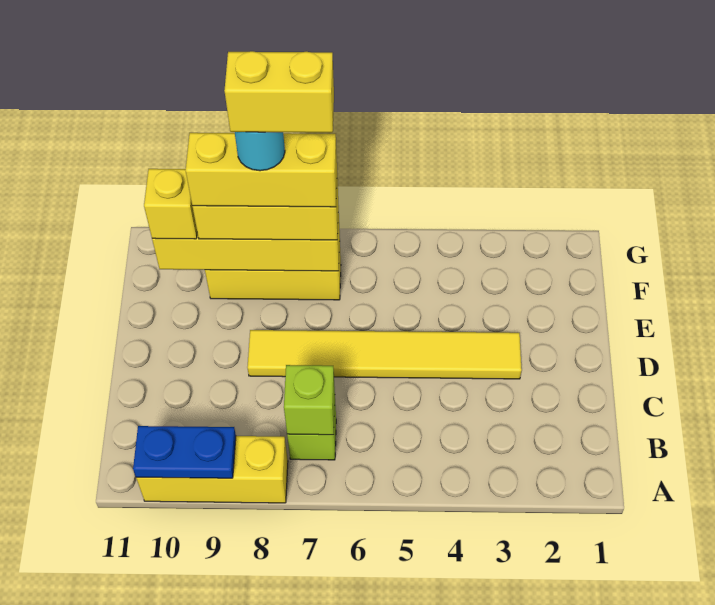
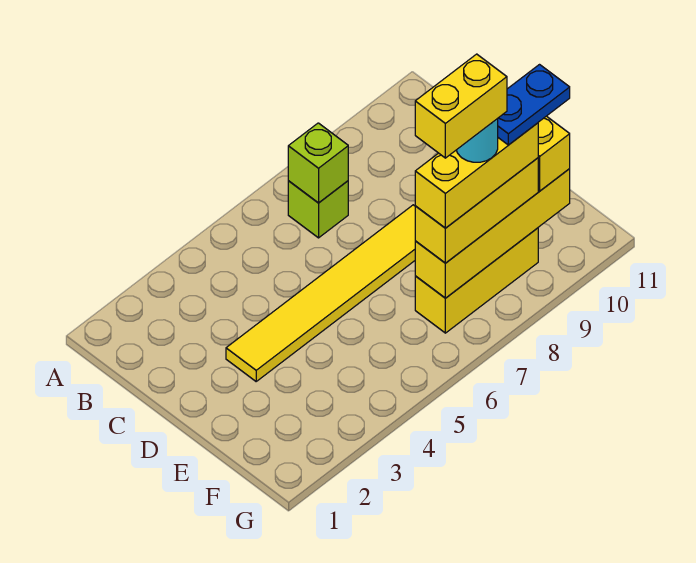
yellow brick A8:A10 level 1 -> none
blue plate A9:A10 level 2 -> blue plate F9:F10 level 5

